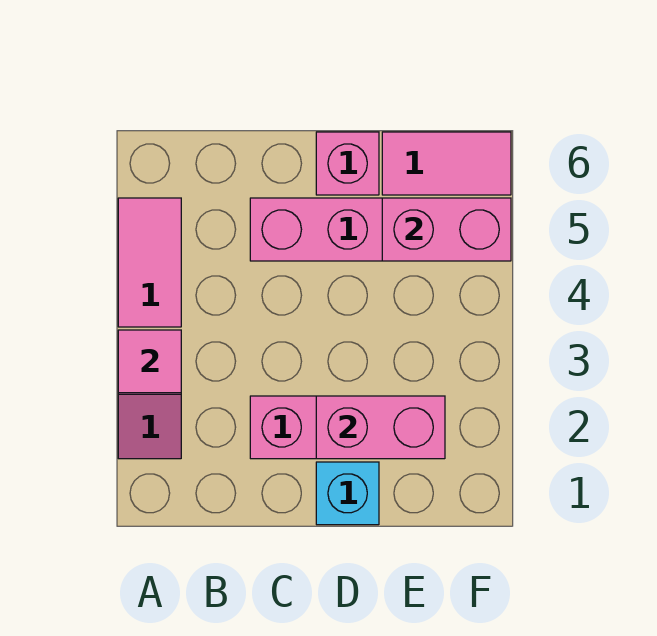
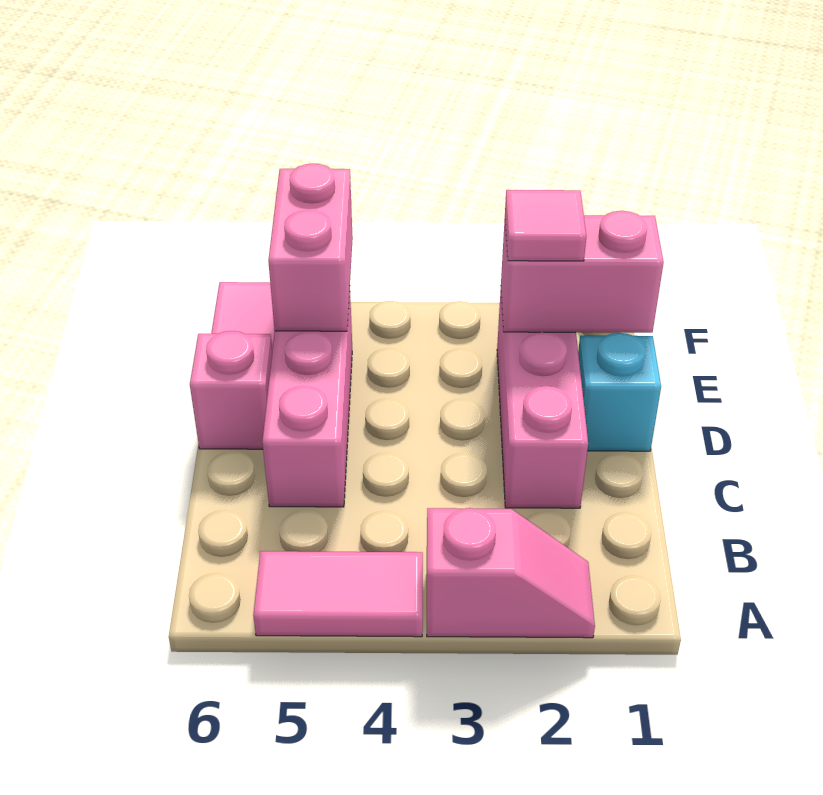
pink tile A3 level 2 -> pink tile E2 level 3
pink brick D2:E2 level 2 -> pink brick E1:E2 level 2

